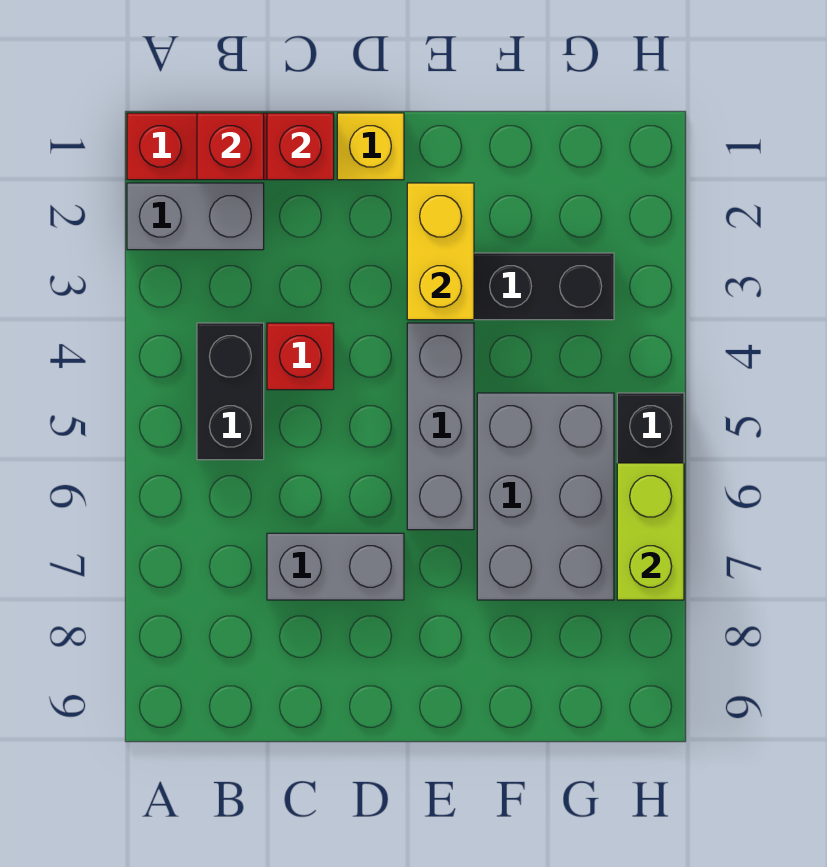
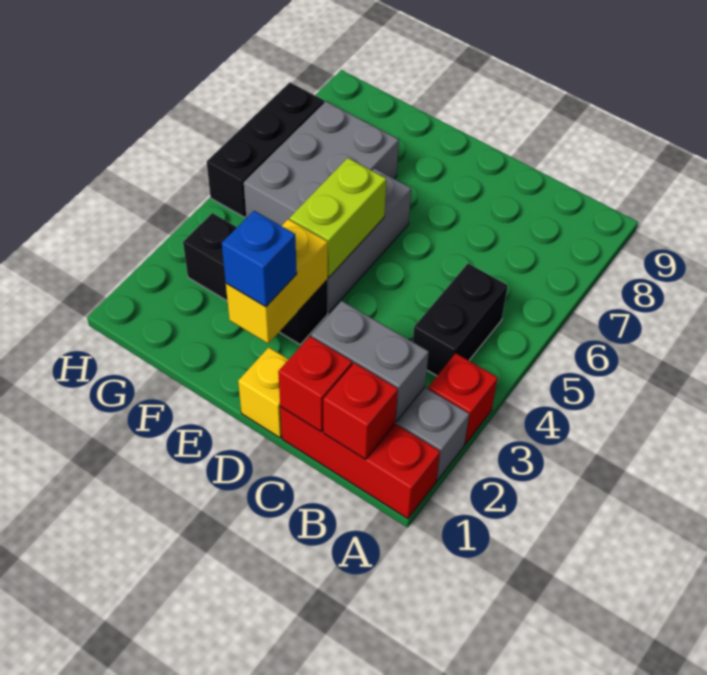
red brick C4 level 1 -> red brick A3 level 1
grey brick C7:D7 level 1 -> grey brick B2:C2 level 2
none -> blue brick E2 level 3
lime brick H6:H7 level 2 -> lime brick E4:E5 level 2

